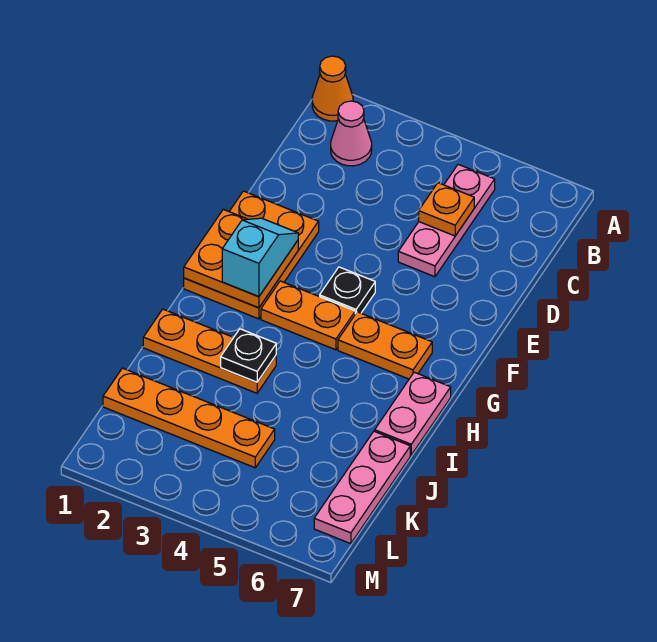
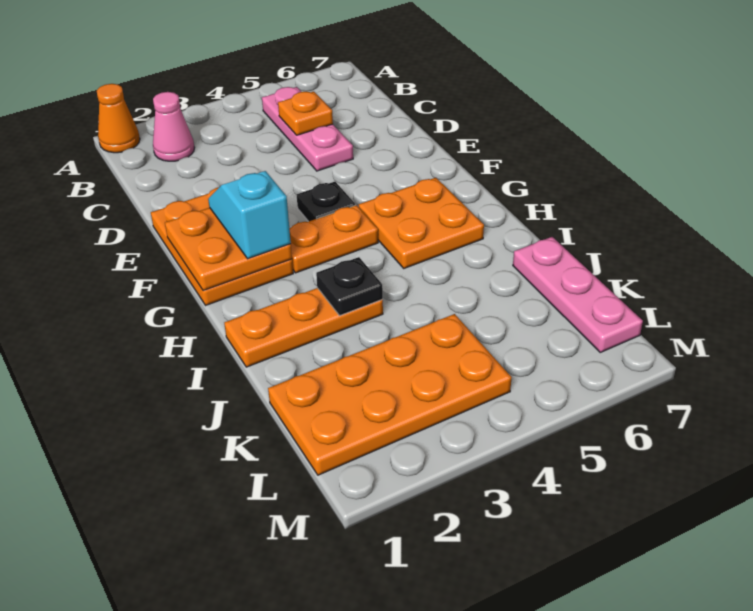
orange plate G5:G6 level 1 -> orange plate G5:H6 level 1
pink plate H7:I7 level 1 -> none
orange plate K1:K4 level 1 -> orange plate K1:L4 level 1

